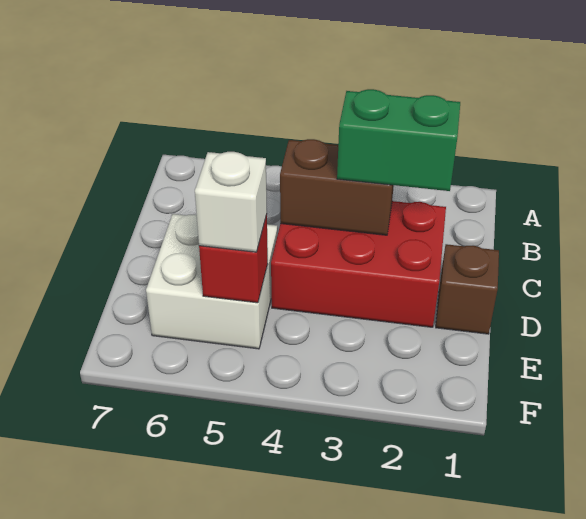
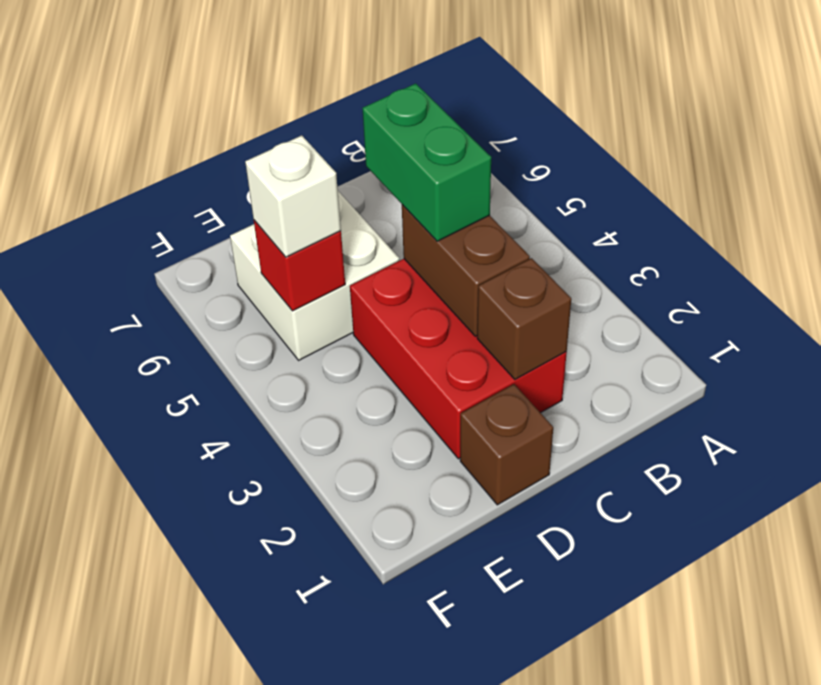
none -> brown brick C2 level 2
green brick C2:C3 level 3 -> green brick C4:C5 level 3

